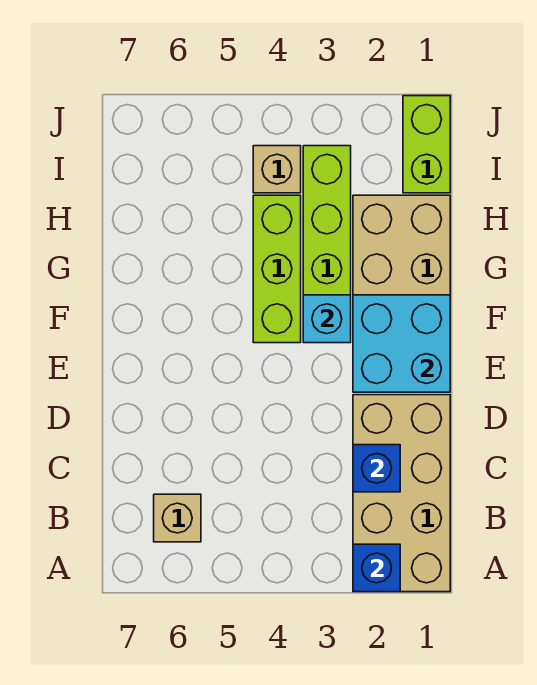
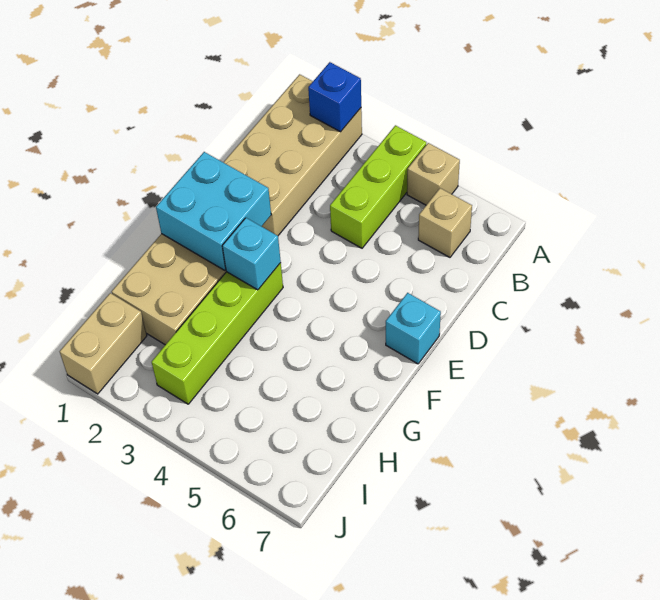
blue brick C2 level 2 -> none
none -> cyan brick E7 level 1
lime brick F4:H4 level 1 -> lime brick A4:C4 level 1
lime brick I1:J1 level 1 -> tan brick I1:J1 level 1
tan brick I4 level 1 -> tan brick A5 level 1

